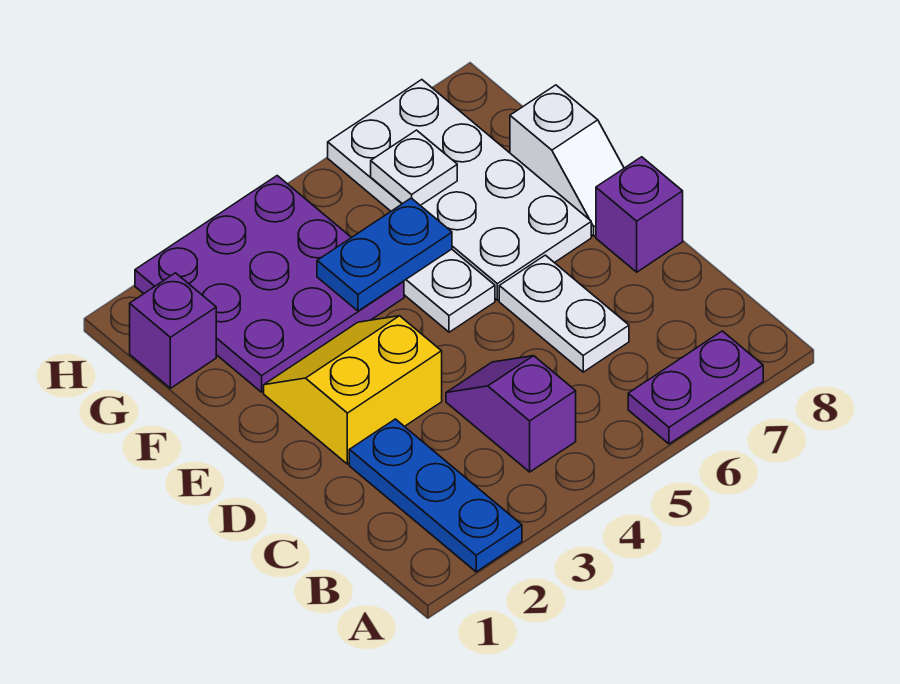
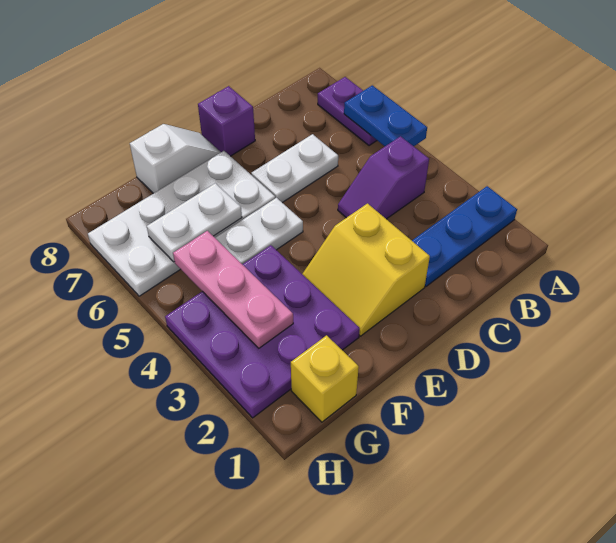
blue plate F4:F5 level 2 -> blue plate A5:A6 level 2
purple brick G1 level 1 -> yellow brick G1 level 1
none -> pink plate G3:G5 level 2
white plate G6 level 2 -> white plate F6:G6 level 2

